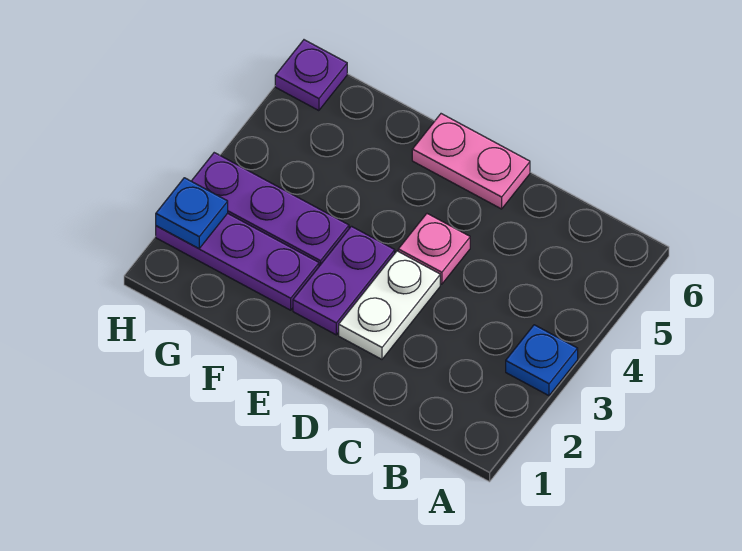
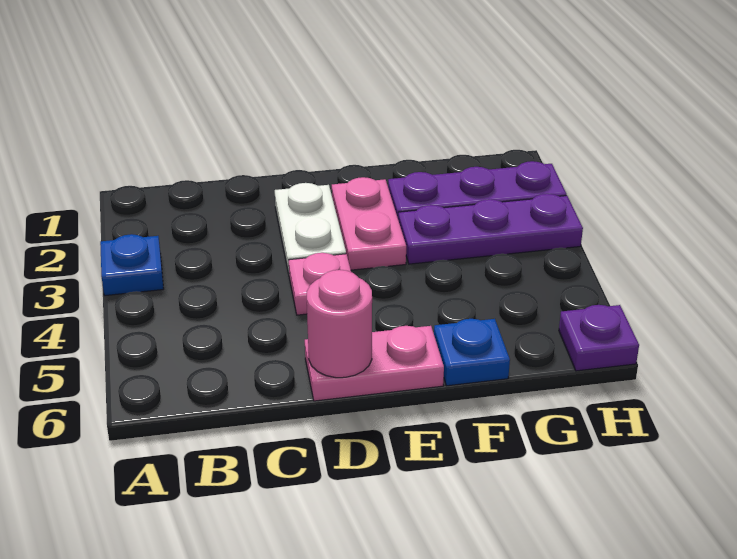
none -> pink round brick D6 level 2
purple plate E2:E3 level 1 -> pink plate E2:E3 level 1
blue plate H2 level 2 -> blue plate F6 level 1

